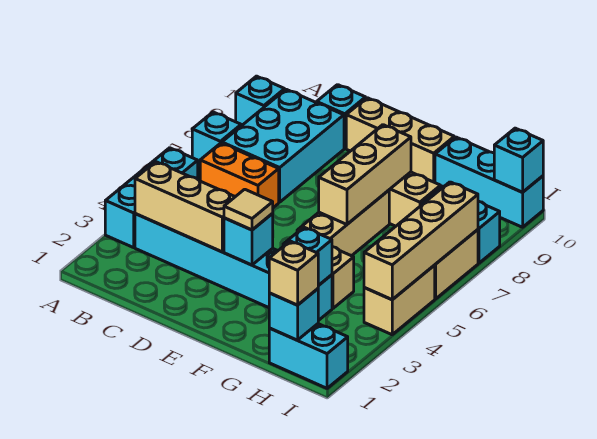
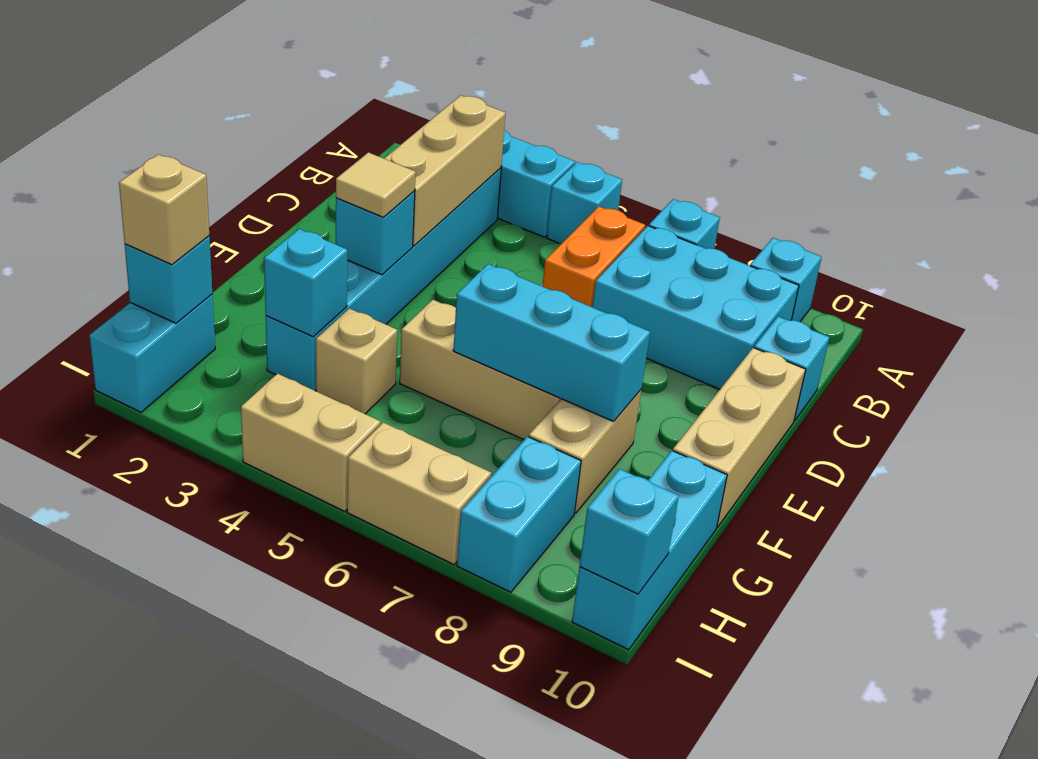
tan brick F6:F8 level 2 -> cyan brick F6:F8 level 2
tan brick I4:I7 level 2 -> none

